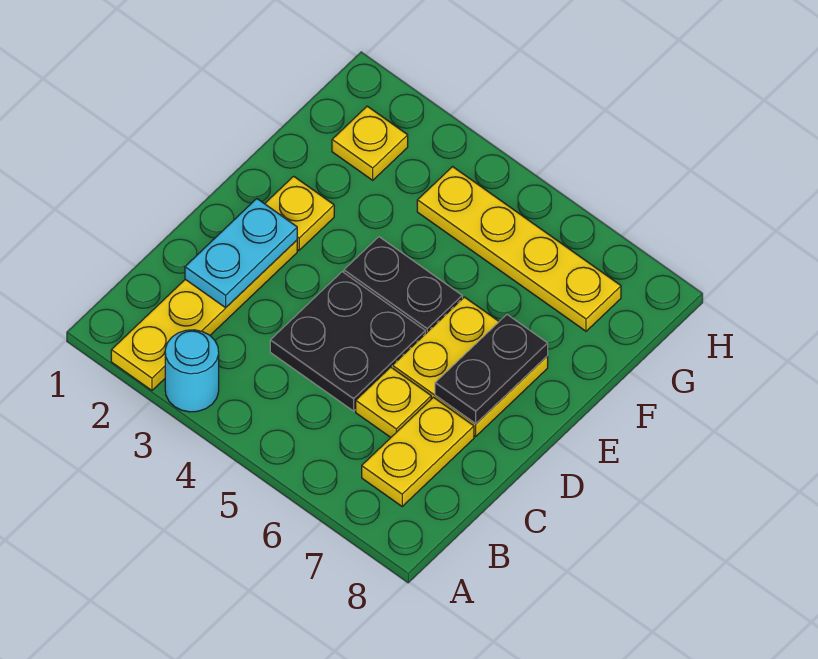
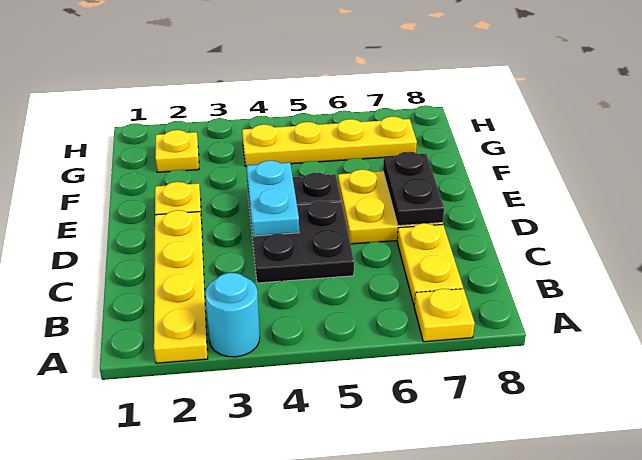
cyan plate C2:D2 level 2 -> cyan plate D4:E4 level 2
yellow plate C6 level 1 -> yellow plate A7 level 1

